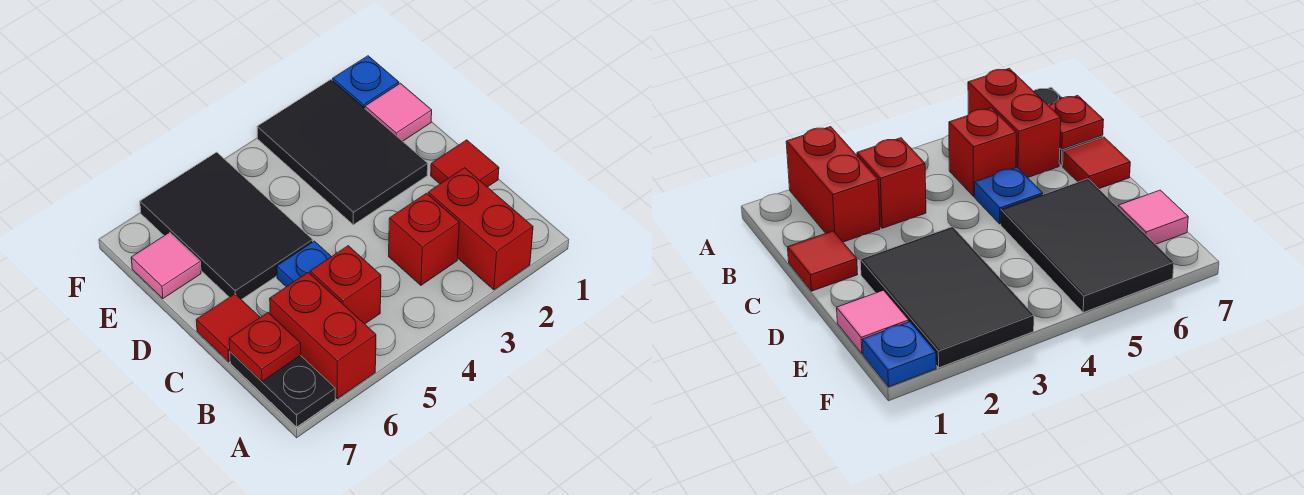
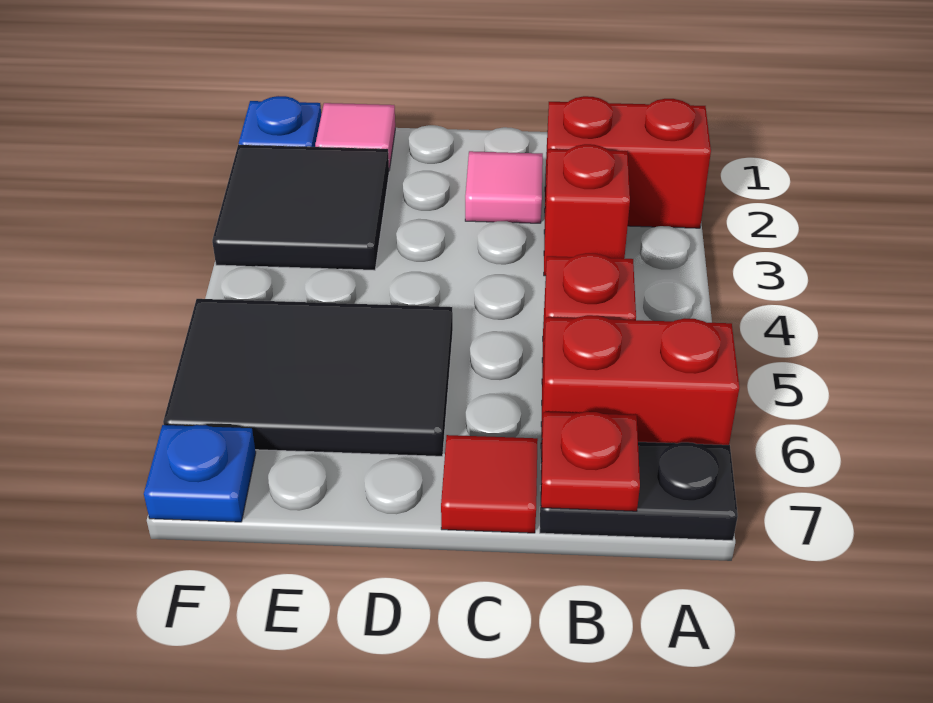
red tile C1 level 1 -> none
blue plate C5 level 1 -> blue plate F7 level 1
black tile D2:F3 level 1 -> black tile E2:F3 level 1
pink tile E7 level 1 -> pink tile C2 level 1

